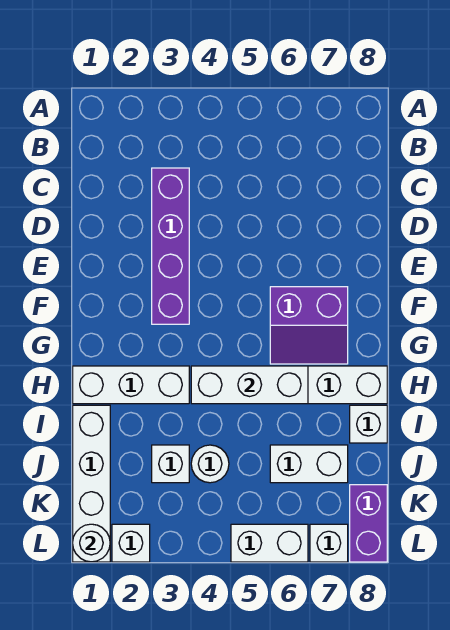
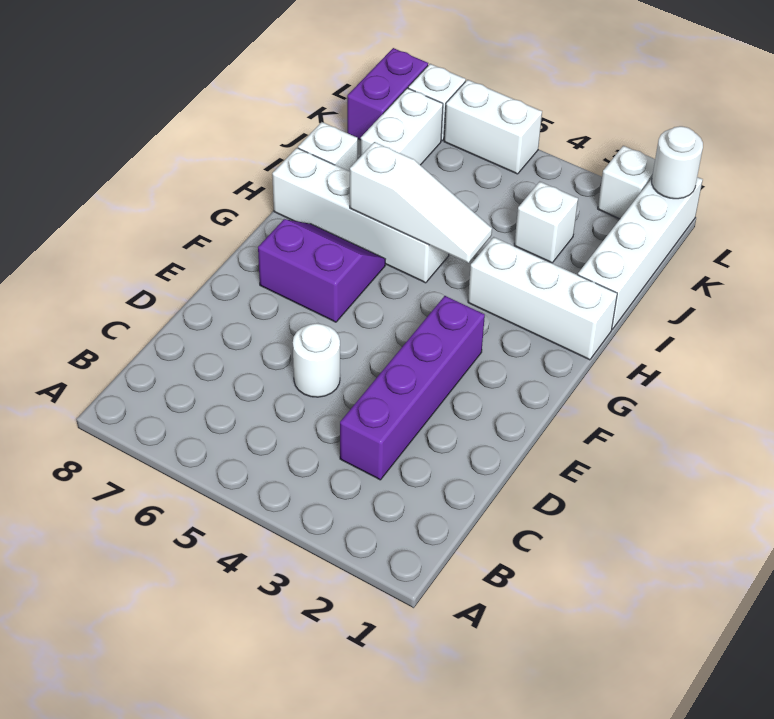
white brick H4:H6 level 2 -> white slope H4:H6 level 2 top 6
white round brick J4 level 1 -> white round brick D5 level 1
white brick J6:J7 level 1 -> white brick J7:K7 level 1

